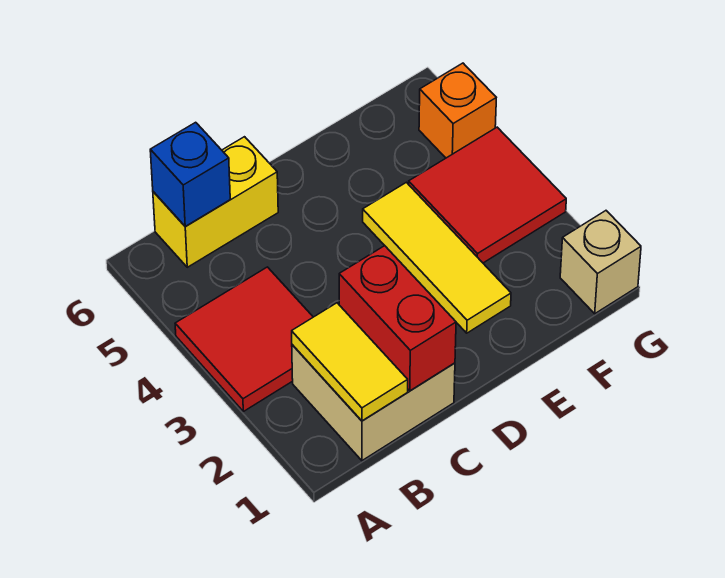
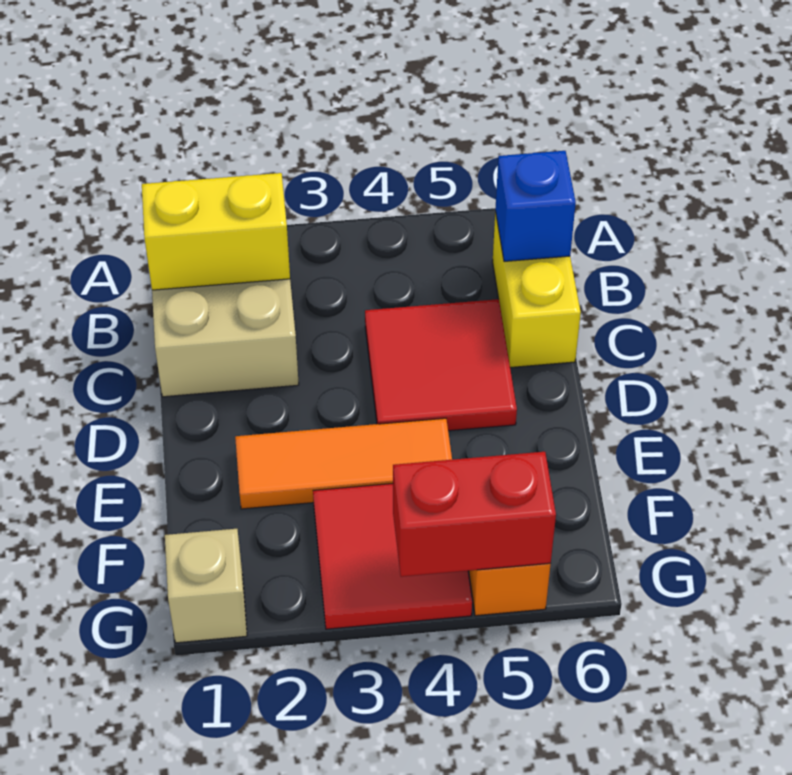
red tile A3:B4 level 1 -> red tile C4:D5 level 1
yellow tile B1:B2 level 2 -> yellow brick B1:B2 level 2
red brick C1:C2 level 2 -> red brick G4:G5 level 2
yellow tile E2:E4 level 1 -> orange tile E2:E4 level 1

